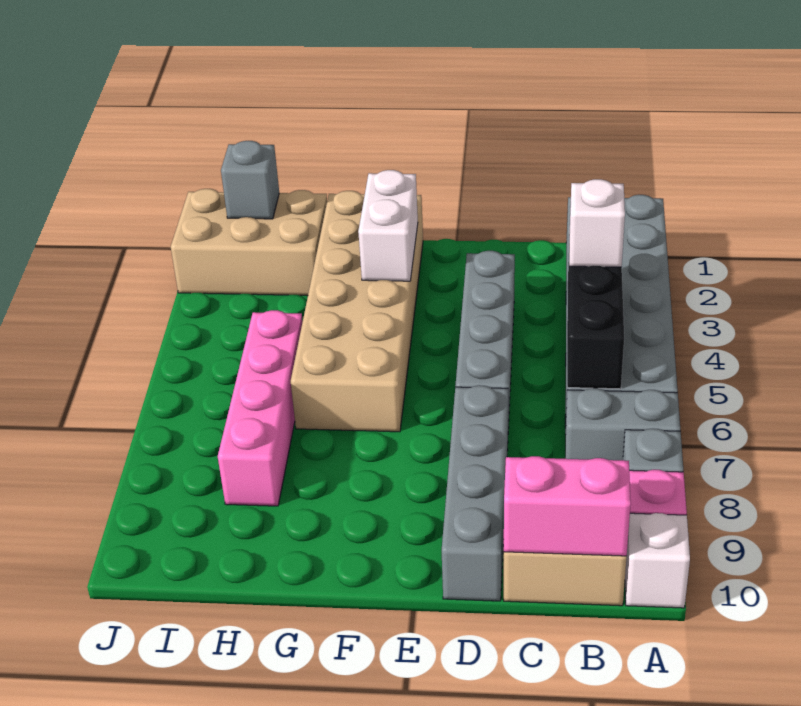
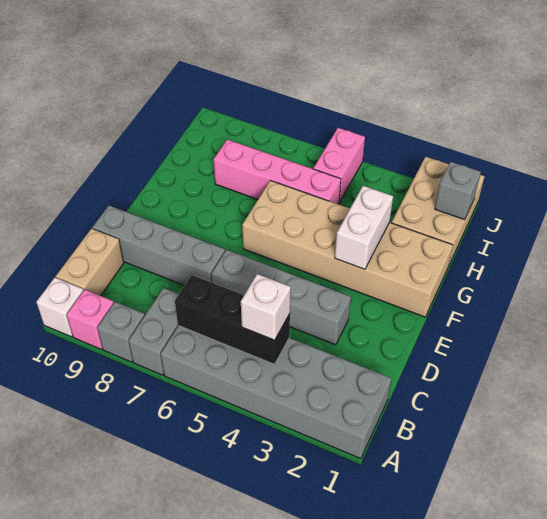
pink brick B10:C10 level 2 -> pink brick I5:J5 level 1
white brick F2:F3 level 2 -> white brick F3:G3 level 2

